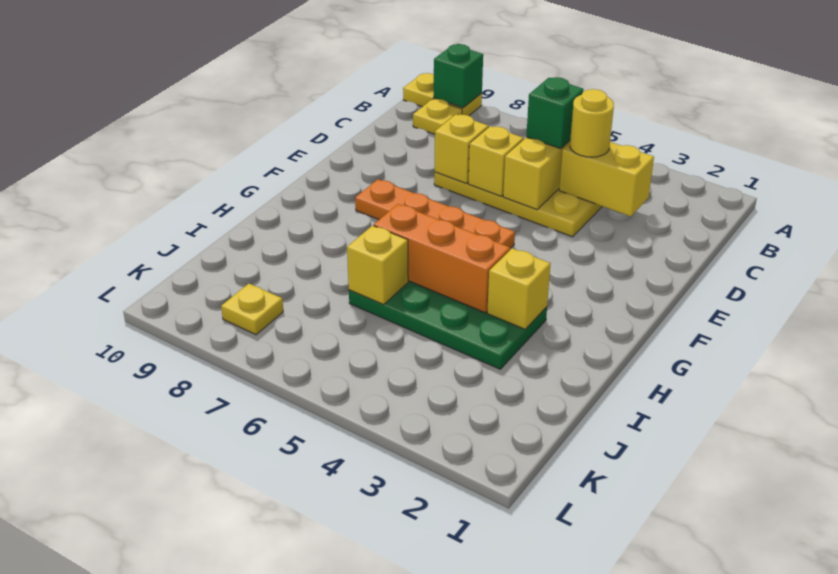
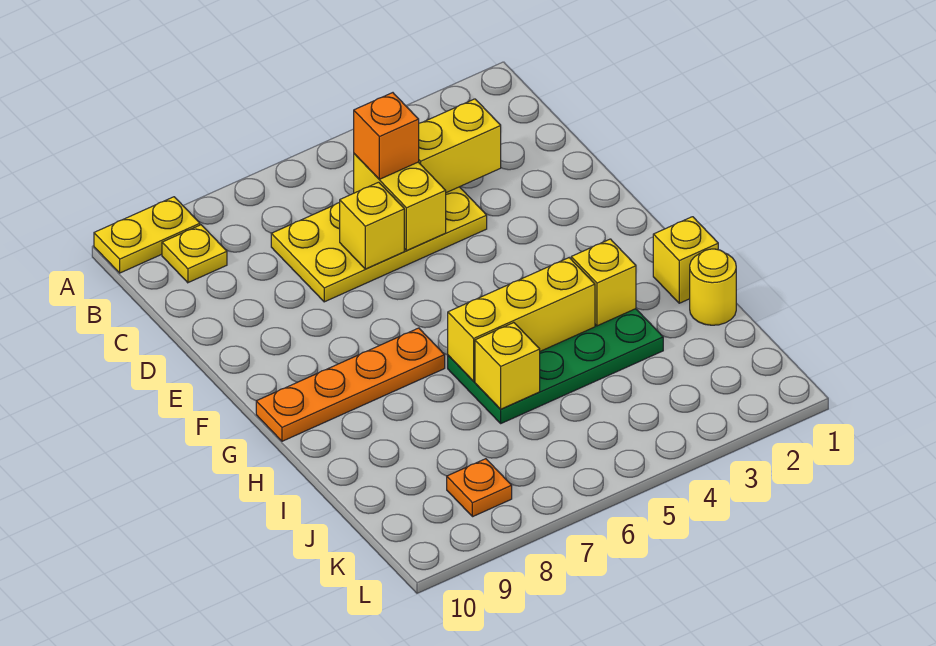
green brick A9 level 2 -> none
yellow round brick C4 level 3 -> yellow round brick I1 level 1
green brick C5 level 3 -> orange brick C5 level 3
yellow brick D7 level 2 -> yellow brick H1 level 1
orange plate F5:F8 level 1 -> orange plate G7:G10 level 1
orange brick H4:H6 level 2 -> yellow brick H4:H6 level 2
yellow plate K8 level 1 -> orange plate K8 level 1

